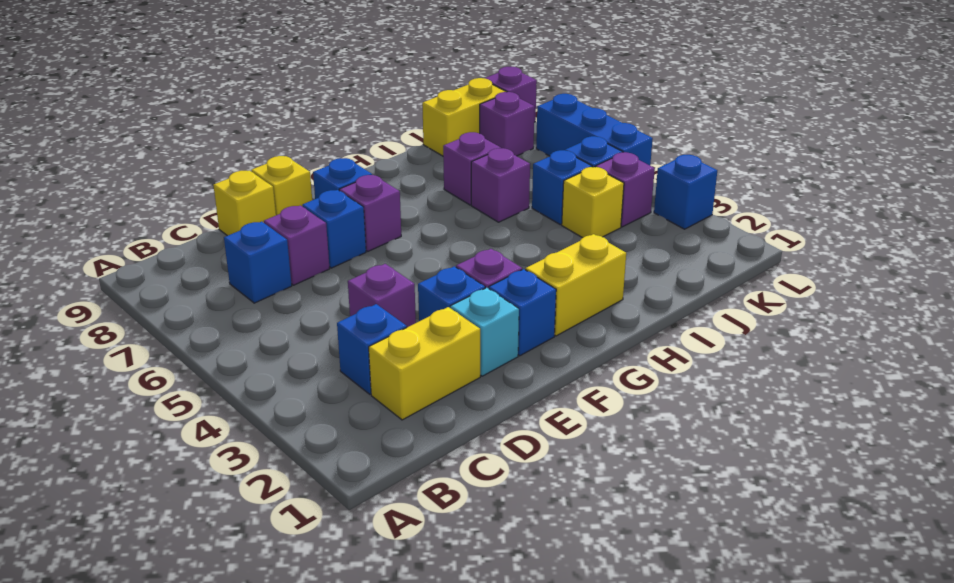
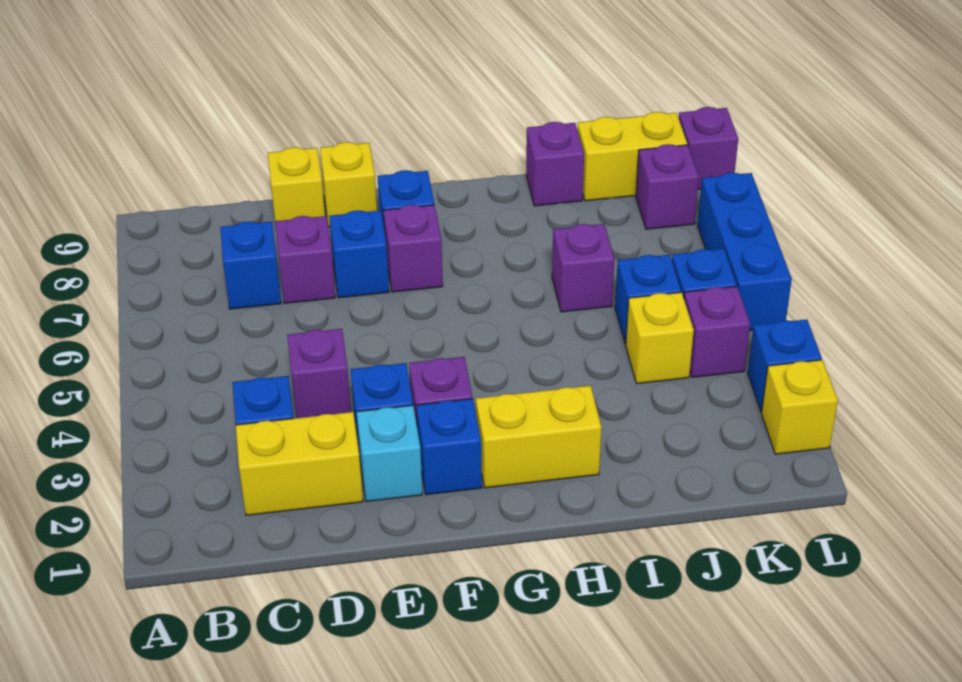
purple brick I7 level 1 -> purple brick I9 level 1
none -> yellow brick L2 level 1

